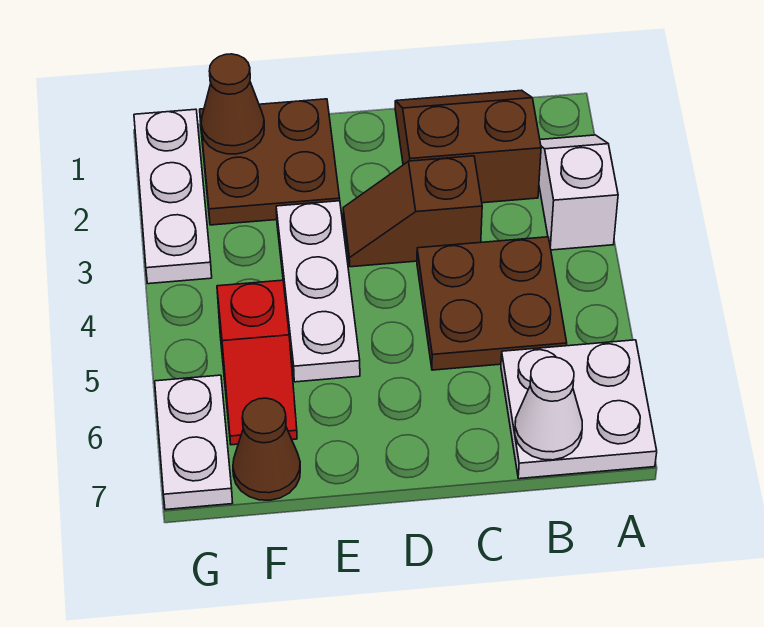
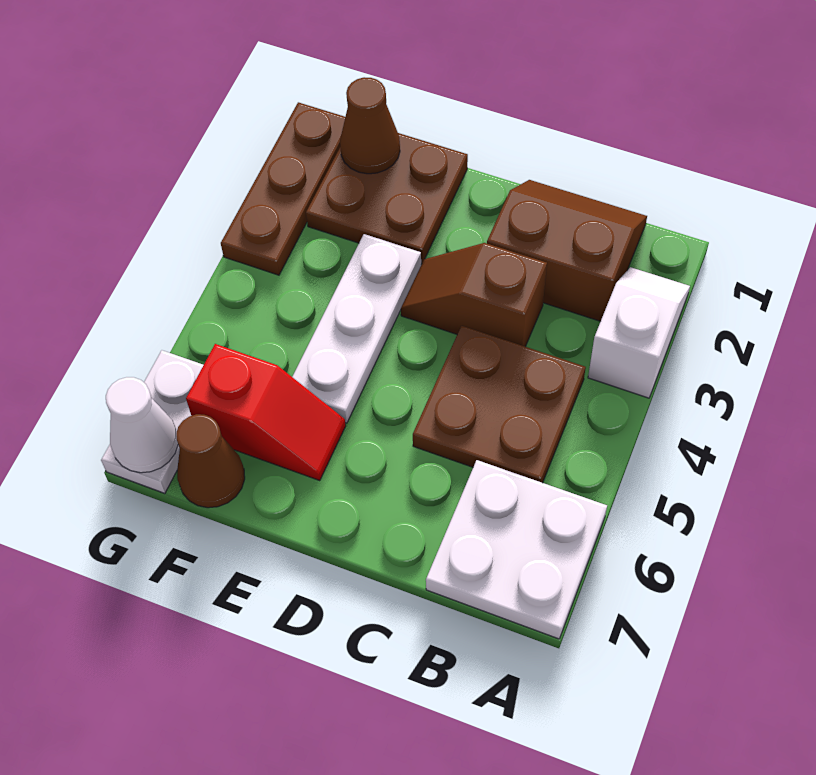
white cone B7 level 2 -> white cone G7 level 2
red slope F5:F6 level 1 top 5 -> red slope E6:F6 level 1 top F
white plate G1:G3 level 1 -> brown plate G1:G3 level 1

